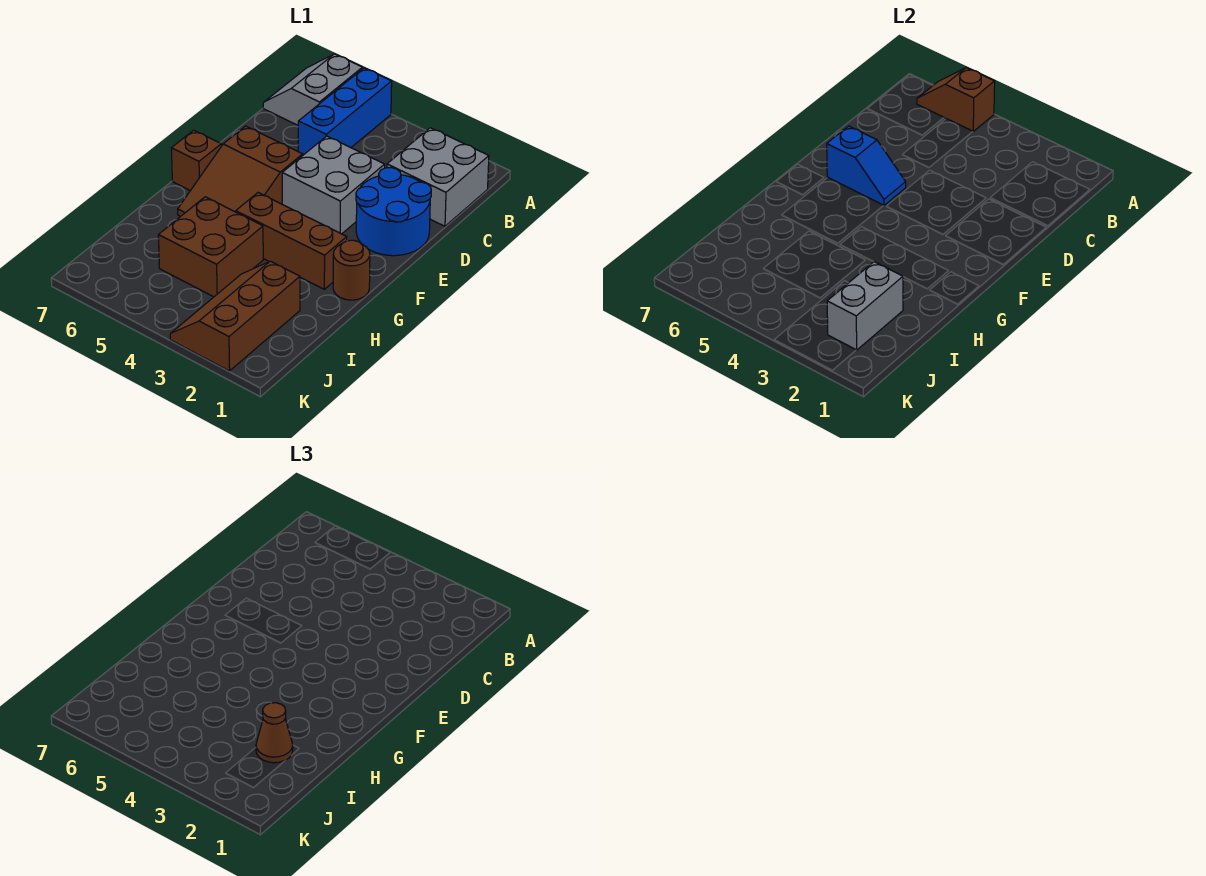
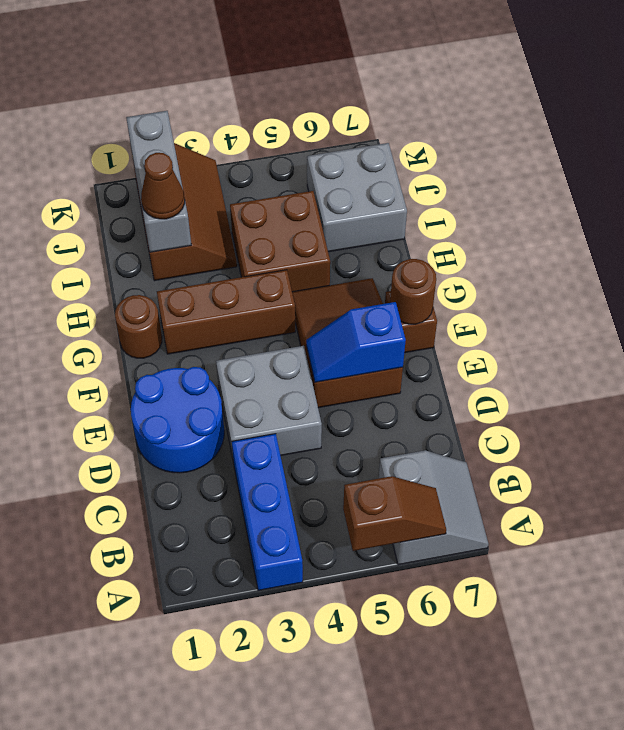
blue brick A5:C5 level 1 -> blue brick A3:C3 level 1
grey brick B1:C2 level 1 -> grey brick I6:J7 level 1
none -> brown round brick F7 level 2
grey brick I2:J2 level 2 -> grey brick I2:K2 level 2

